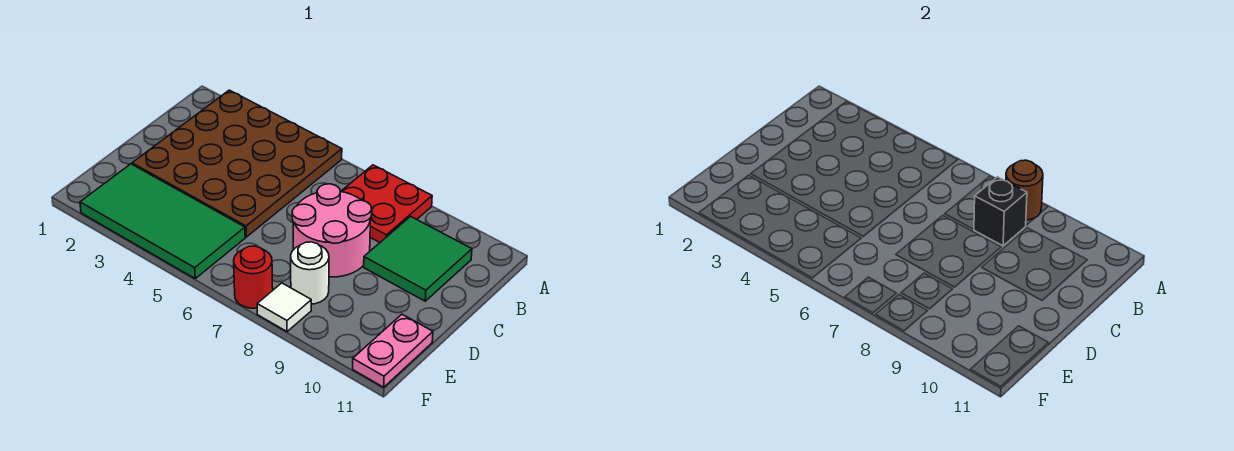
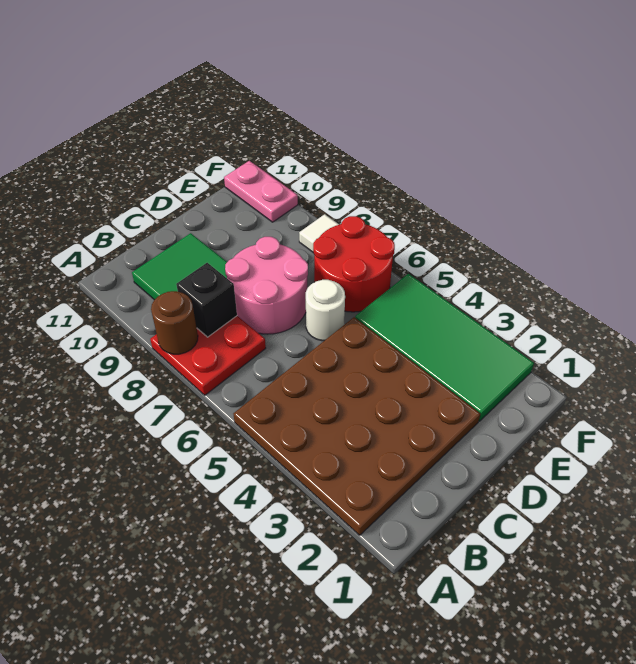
white round brick E8 level 1 -> white round brick D6 level 1
pink plate E11:F11 level 1 -> pink plate F10:F11 level 1
red round brick F7 level 1 -> red round brick E6:F7 level 1

